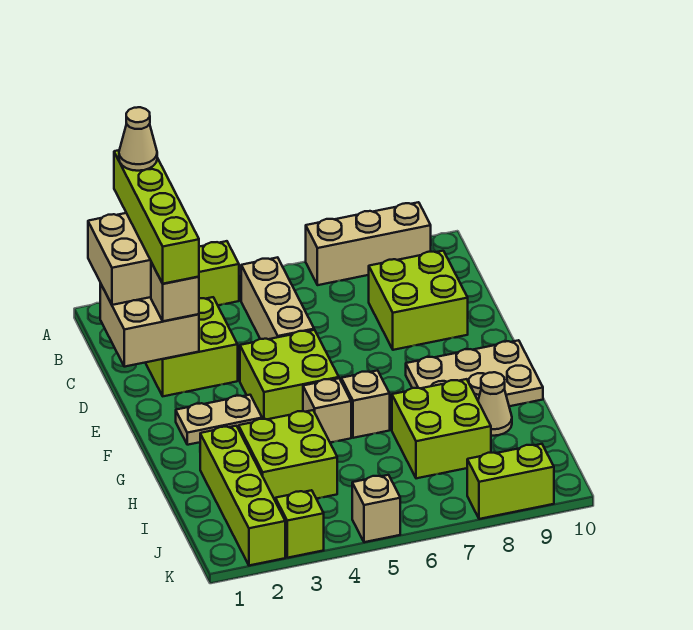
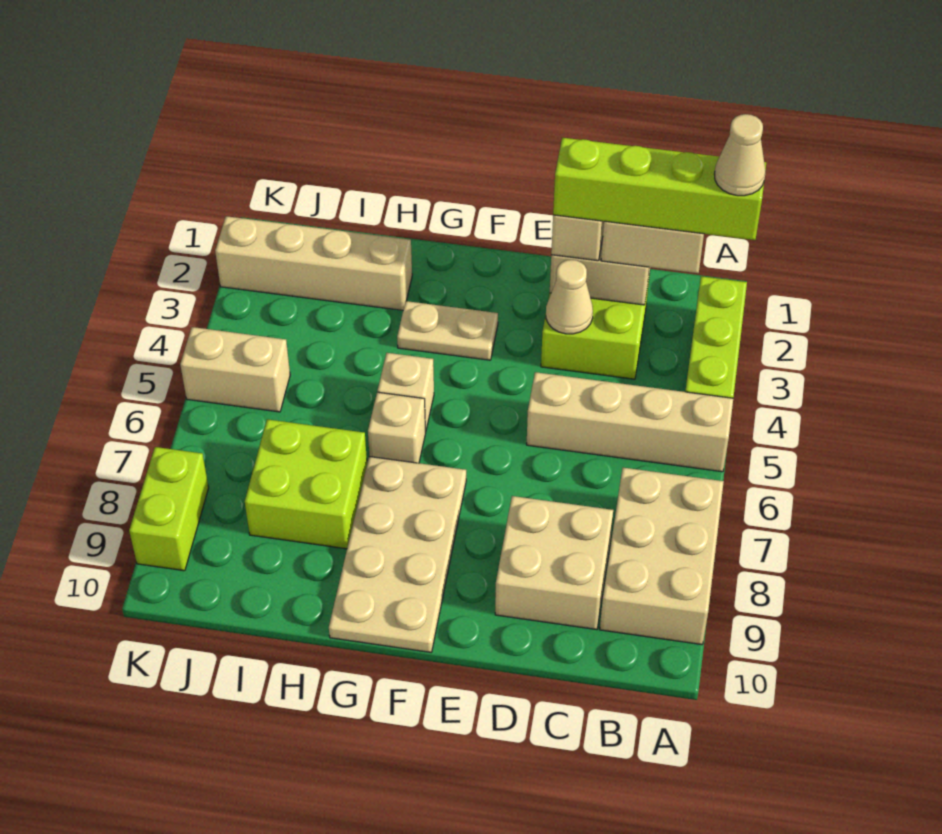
tan brick A7:A9 level 1 -> tan brick A7:B9 level 1
tan brick B5:D5 level 1 -> tan brick A5:D5 level 1
lime brick C8:D9 level 1 -> tan brick C8:D9 level 1
lime brick E4:F5 level 1 -> none
tan plate F2:F3 level 1 -> tan plate F3:G3 level 1
tan plate F8:G10 level 1 -> tan plate F7:G10 level 1
lime brick H2:K2 level 1 -> tan brick H2:K2 level 1
lime brick H3:I4 level 1 -> none
tan cone H9 level 1 -> tan cone D3 level 2
lime brick K3 level 1 -> none
tan brick K5 level 1 -> tan brick J5:K5 level 1

